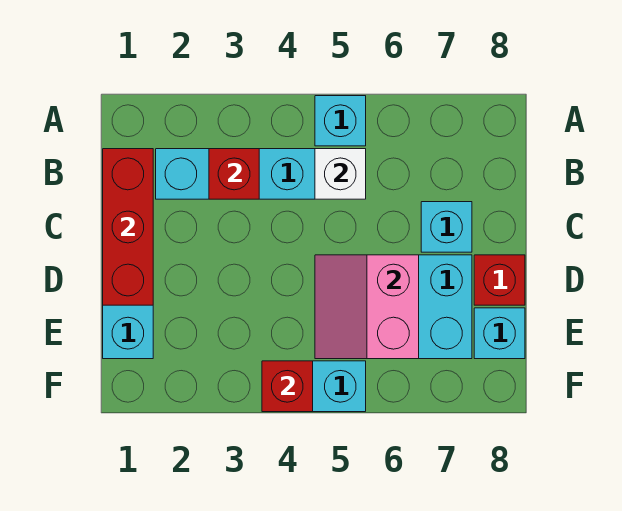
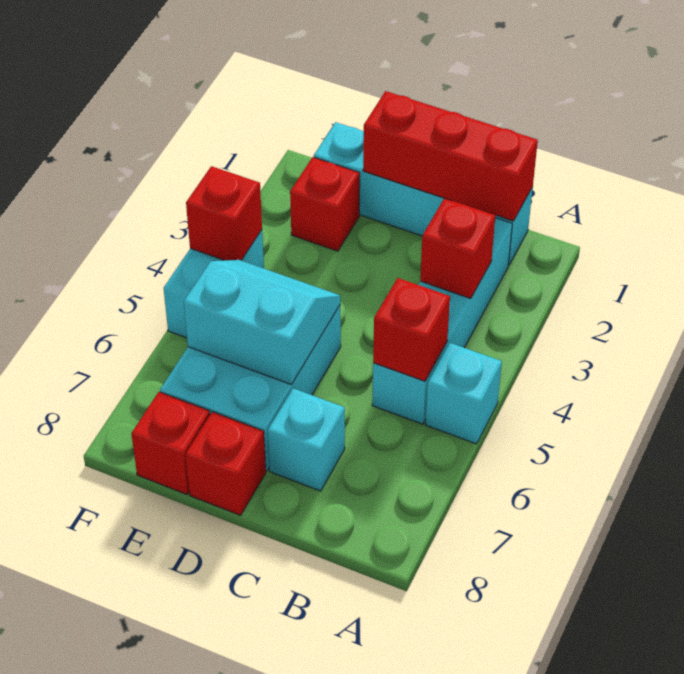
white brick B5 level 2 -> red brick B5 level 2
pink slope D5:E6 level 2 top 6 -> cyan slope D5:E6 level 2 top 6
none -> red brick E2 level 1
cyan brick E8 level 1 -> red brick E8 level 1

